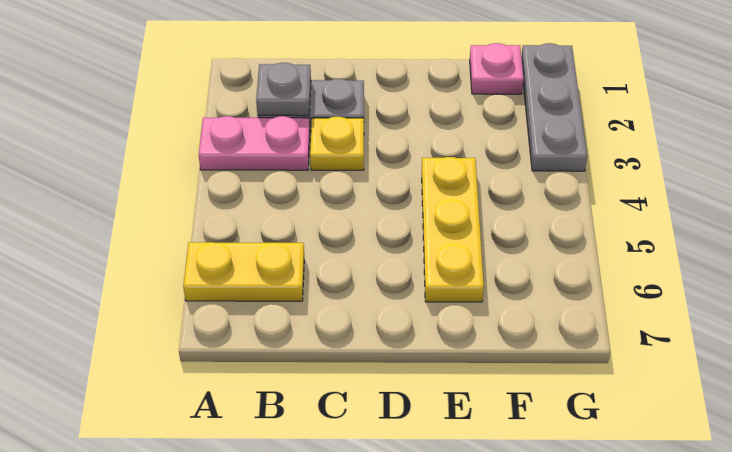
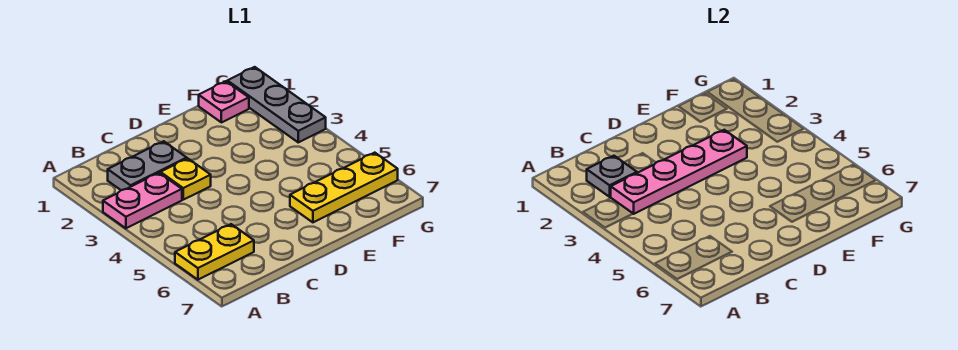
none -> pink plate B3:E3 level 2
yellow plate E4:E6 level 1 -> yellow plate E6:G6 level 1

